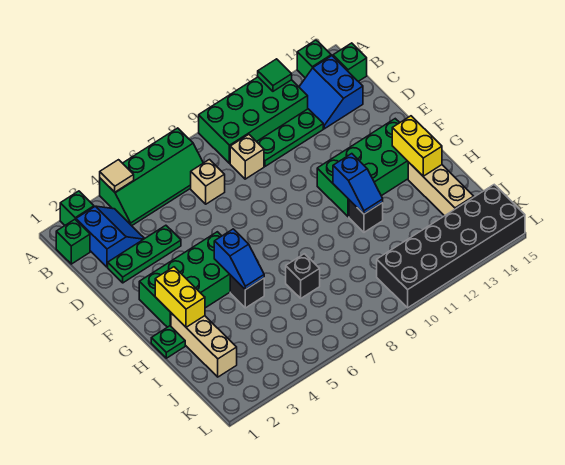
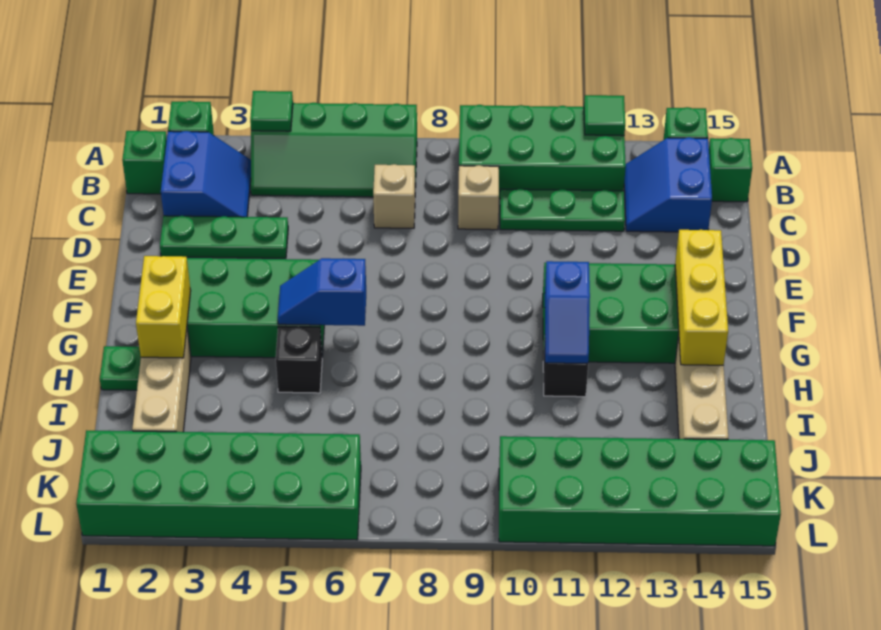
tan tile A4 level 2 -> green tile A4 level 2
blue slope G5:H5 level 2 top G -> blue slope G5:G6 level 2 top 6
yellow brick G14:H14 level 2 -> yellow brick F14:H14 level 2
black brick I7 level 1 -> none
none -> green brick K1:L6 level 1
black brick K10:L15 level 1 -> green brick K10:L15 level 1

